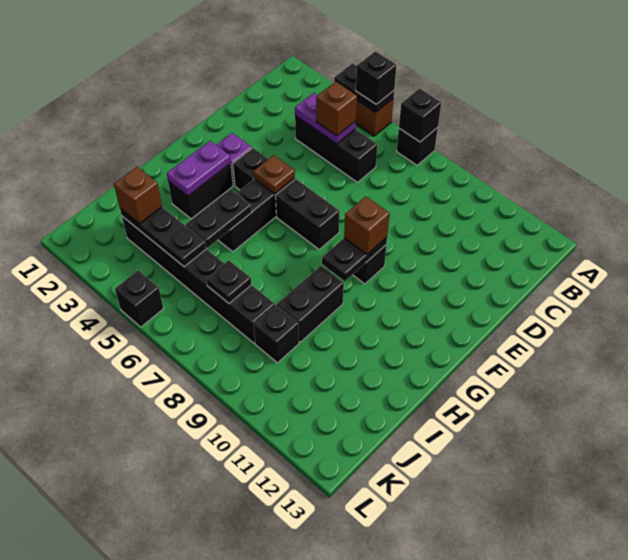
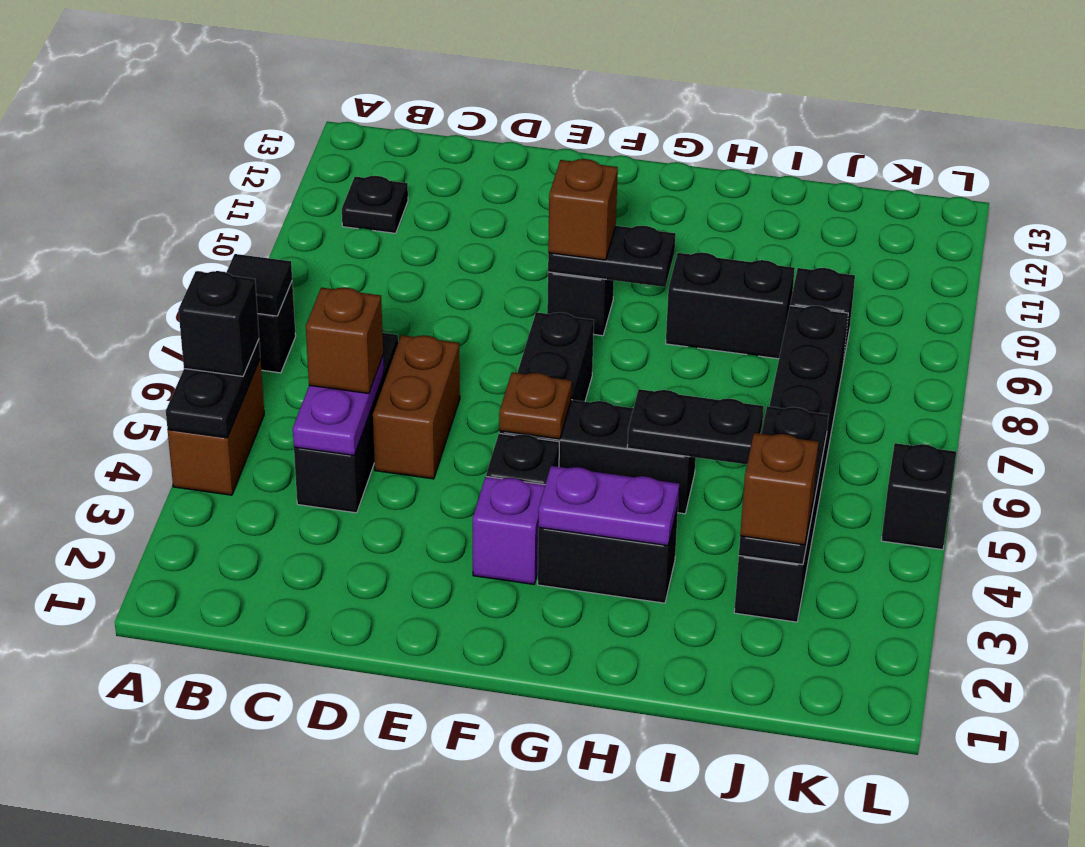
black brick A7 level 2 -> black tile A7 level 2
none -> brown brick D5:D6 level 1
black plate J7 level 2 -> black plate B11 level 1

